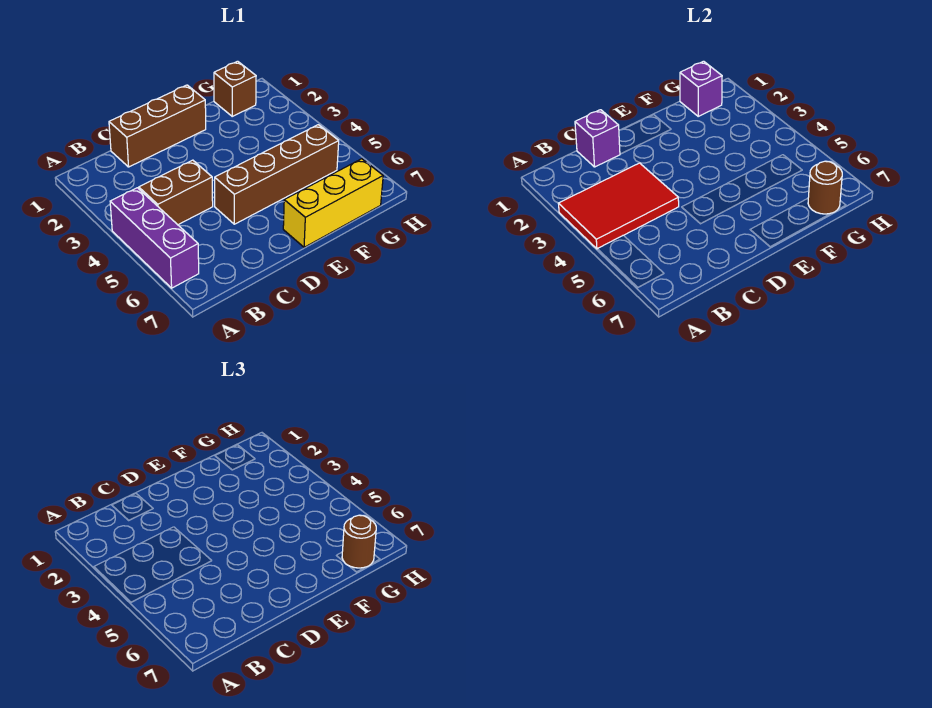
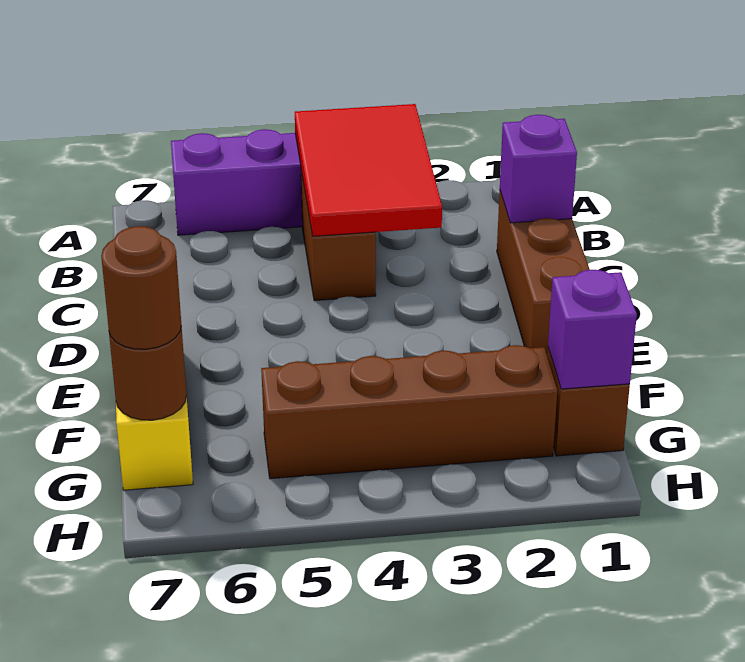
brown brick D5:G5 level 1 -> brown brick G2:G5 level 1

